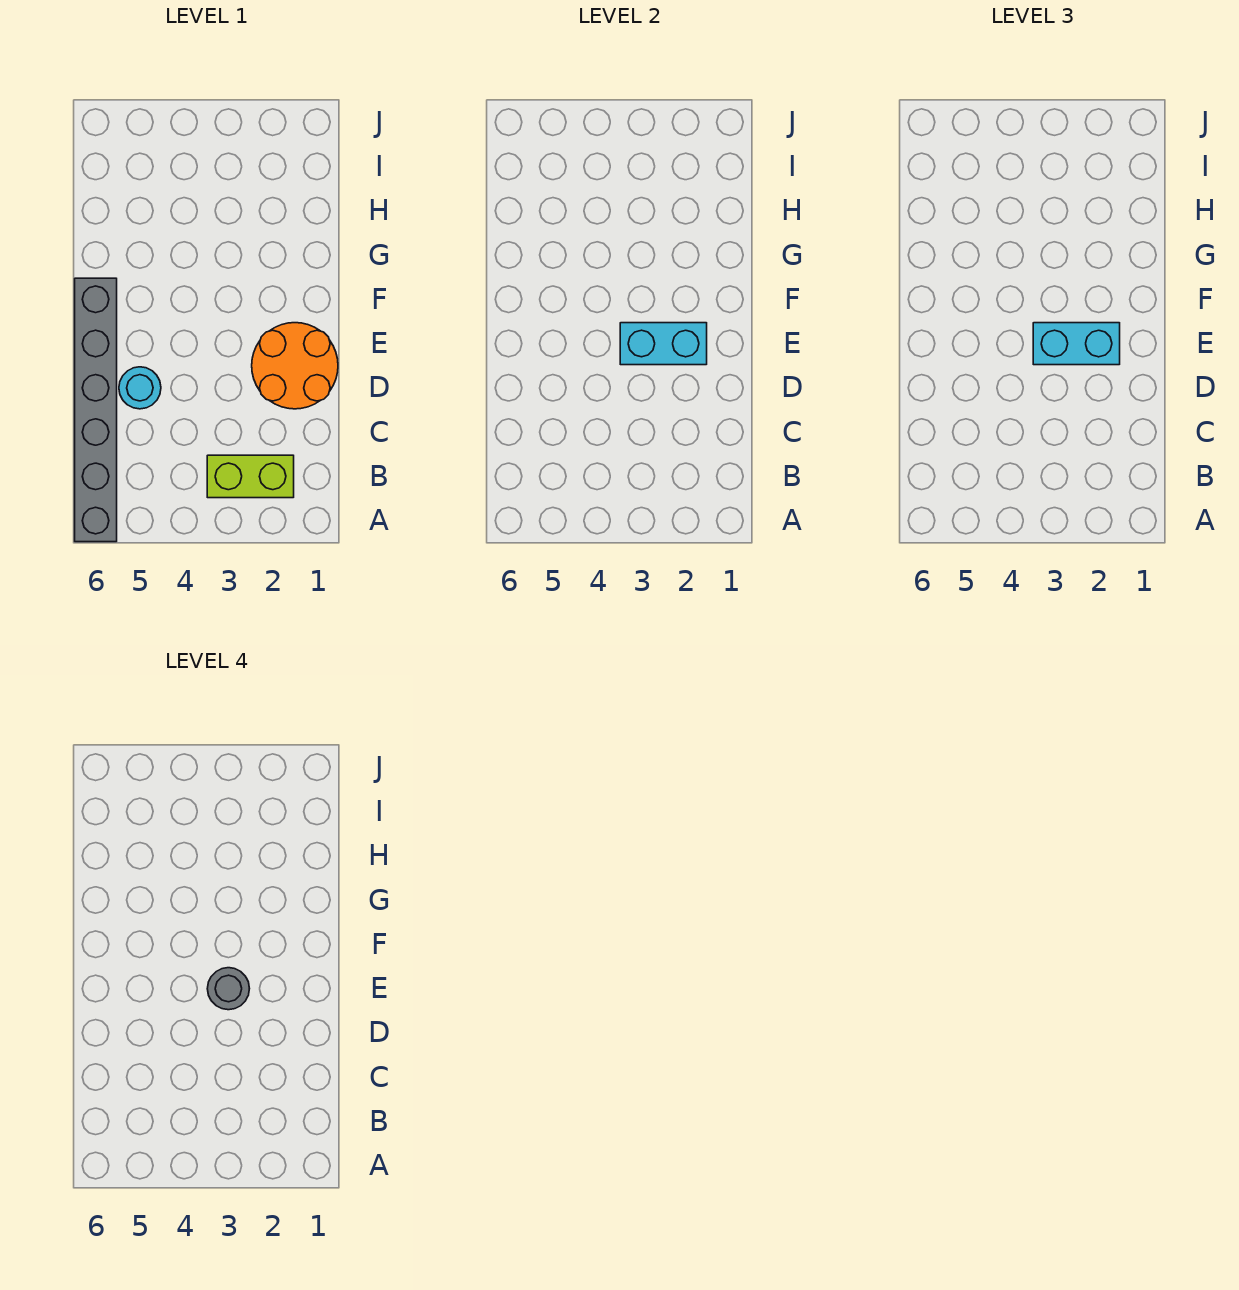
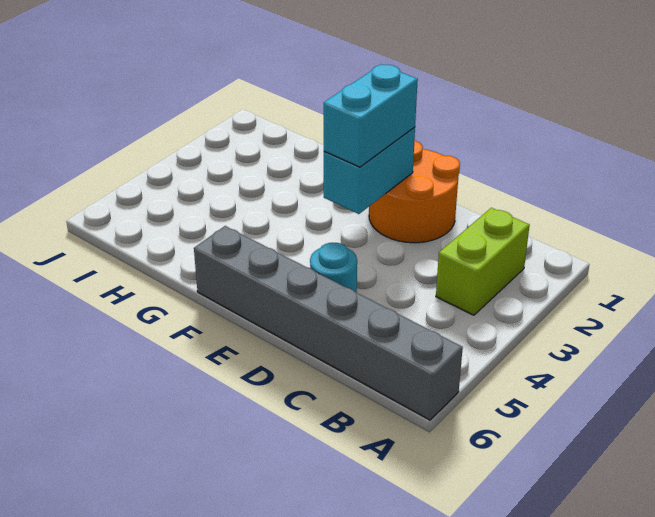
grey round brick E3 level 4 -> none

